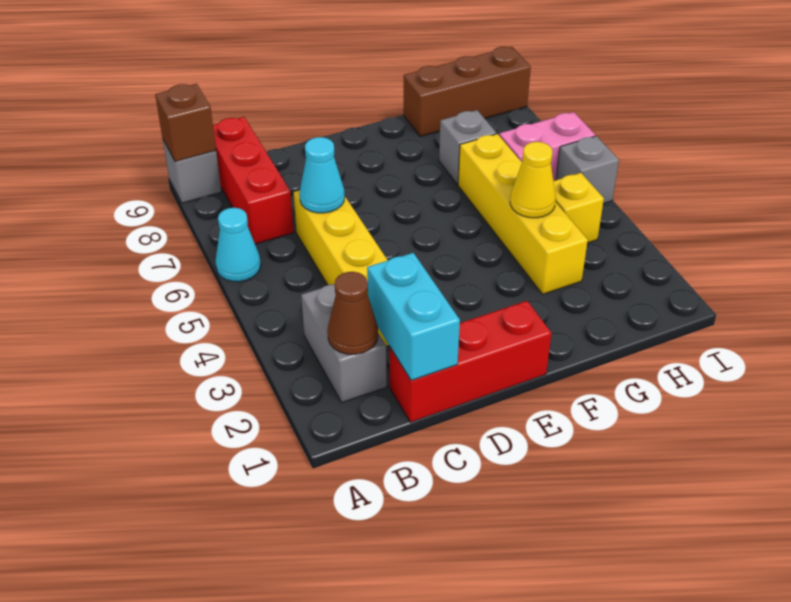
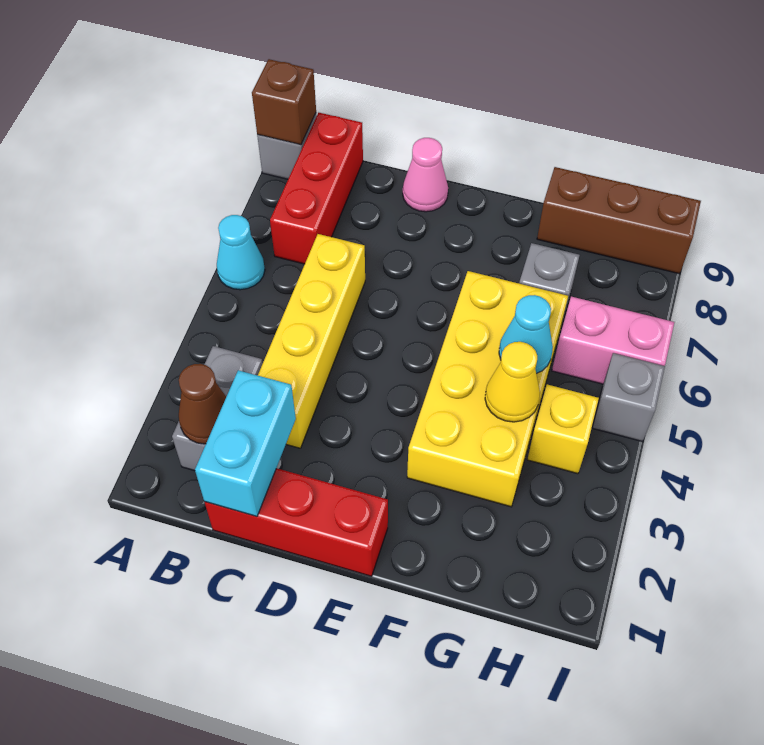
cyan cone C6 level 2 -> cyan cone G5 level 2
none -> pink cone D9 level 1
yellow brick G3:G6 level 1 -> yellow brick F3:G6 level 1

